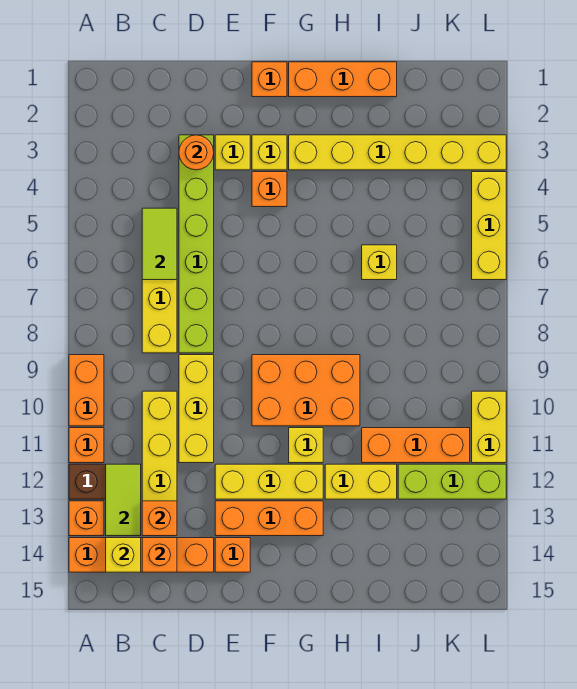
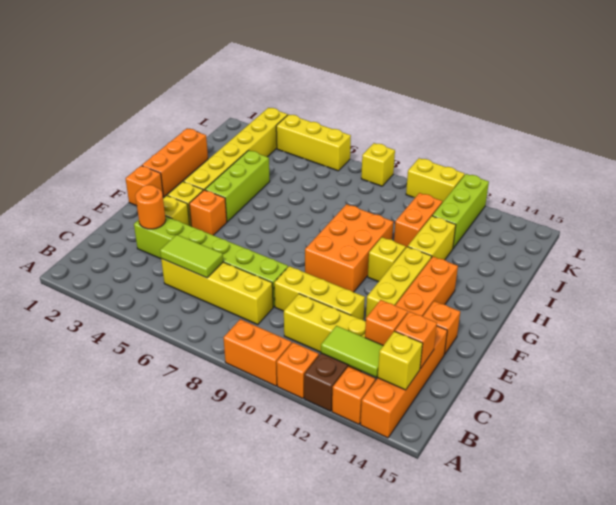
none -> lime brick G4:I4 level 1
yellow brick I6 level 1 -> yellow brick L8 level 1
orange brick I11:K11 level 1 -> orange brick I11:J11 level 1

